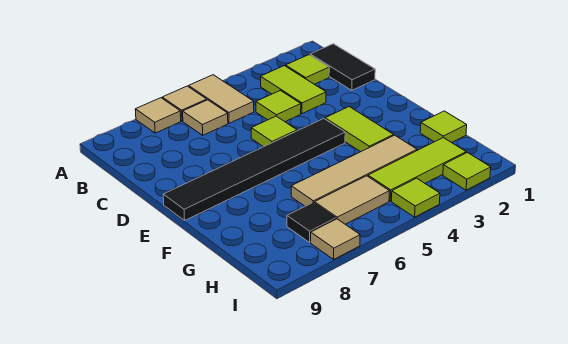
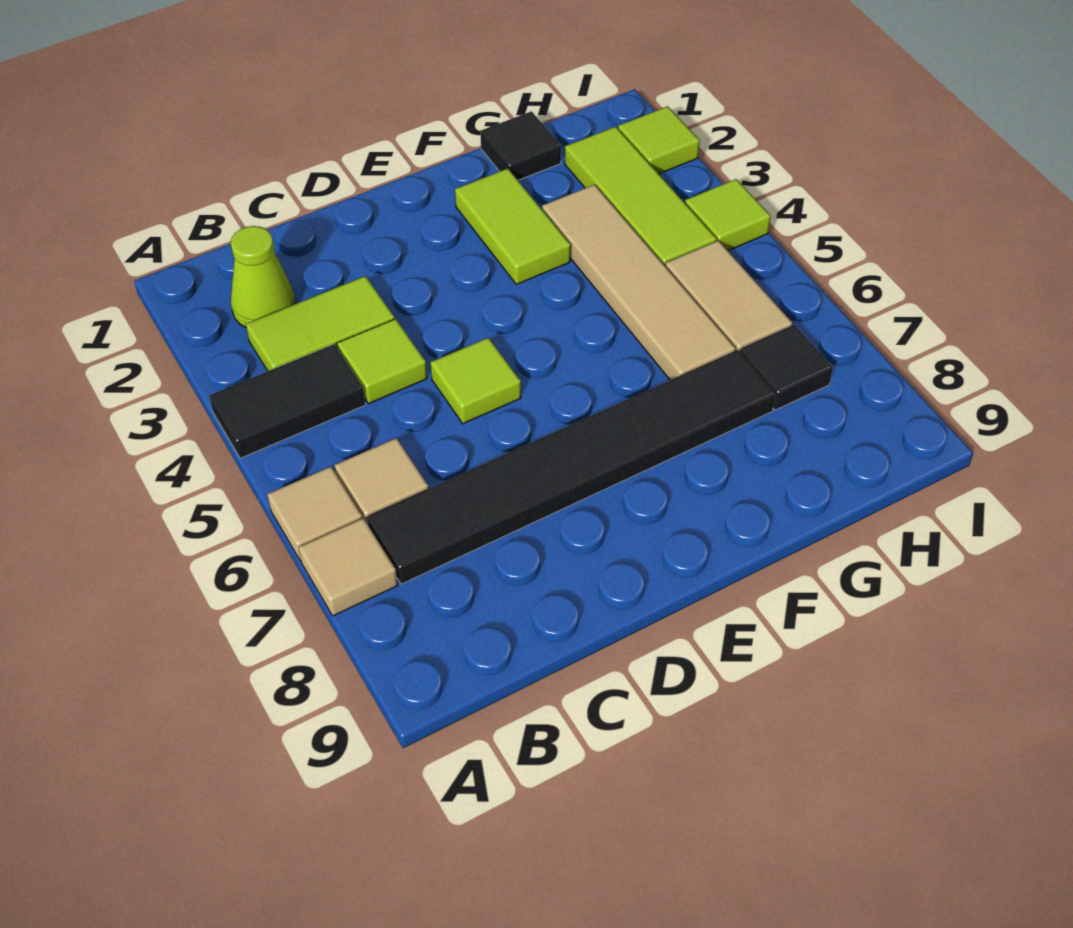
tan tile A5:B5 level 1 -> none
black tile B1:C1 level 1 -> black tile A4:B4 level 1
lime tile B2 level 1 -> lime cone B2 level 1
lime tile E3:F3 level 1 -> lime tile F2:F3 level 1
black tile E4:E9 level 1 -> black tile B7:G7 level 1
lime tile G1 level 1 -> black tile G1 level 1
tan tile I7 level 1 -> none

